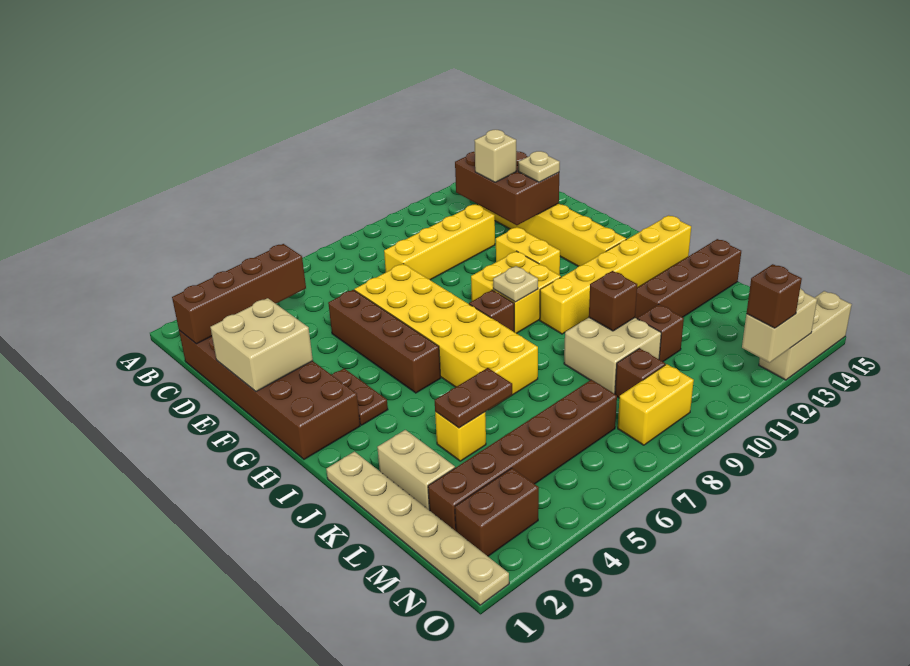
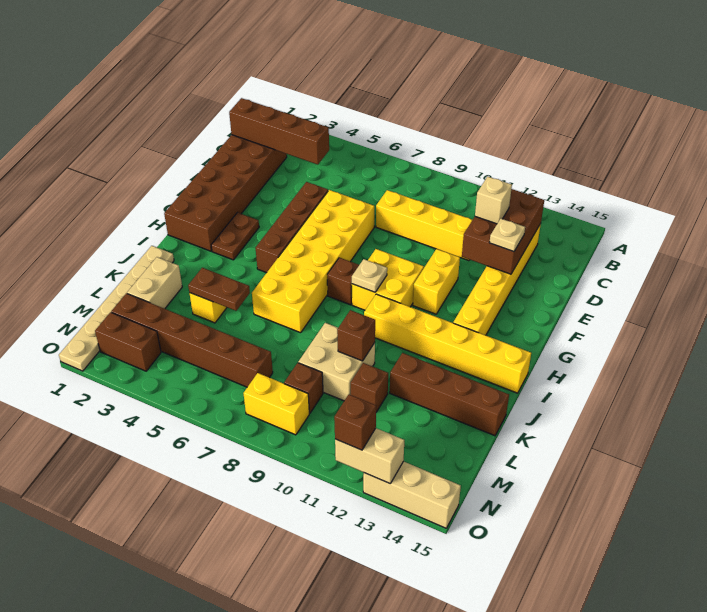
tan brick E1:F2 level 2 -> none

